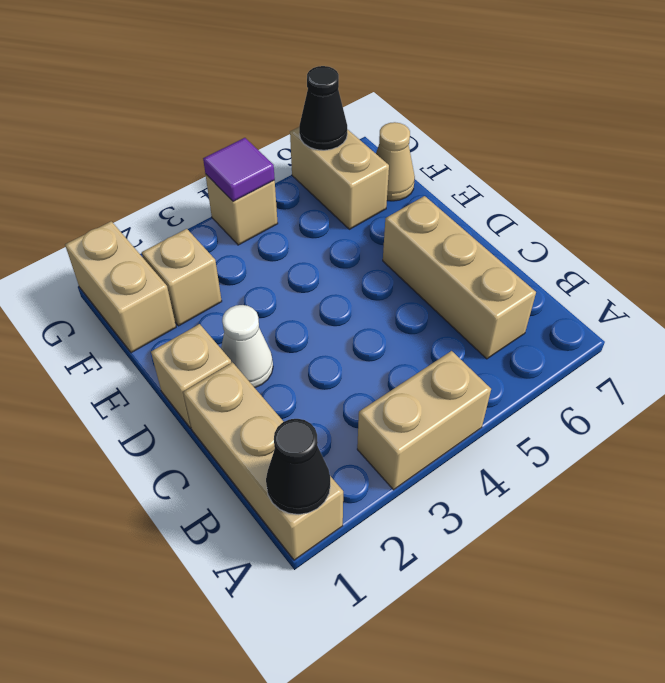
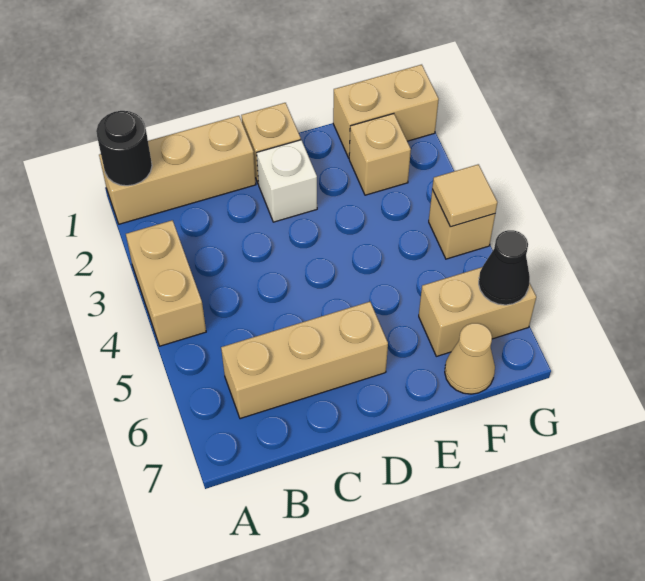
black cone A1 level 2 -> black round brick A1 level 2
white cone D2 level 1 -> white brick D2 level 1
purple tile G4 level 2 -> tan tile G4 level 2

